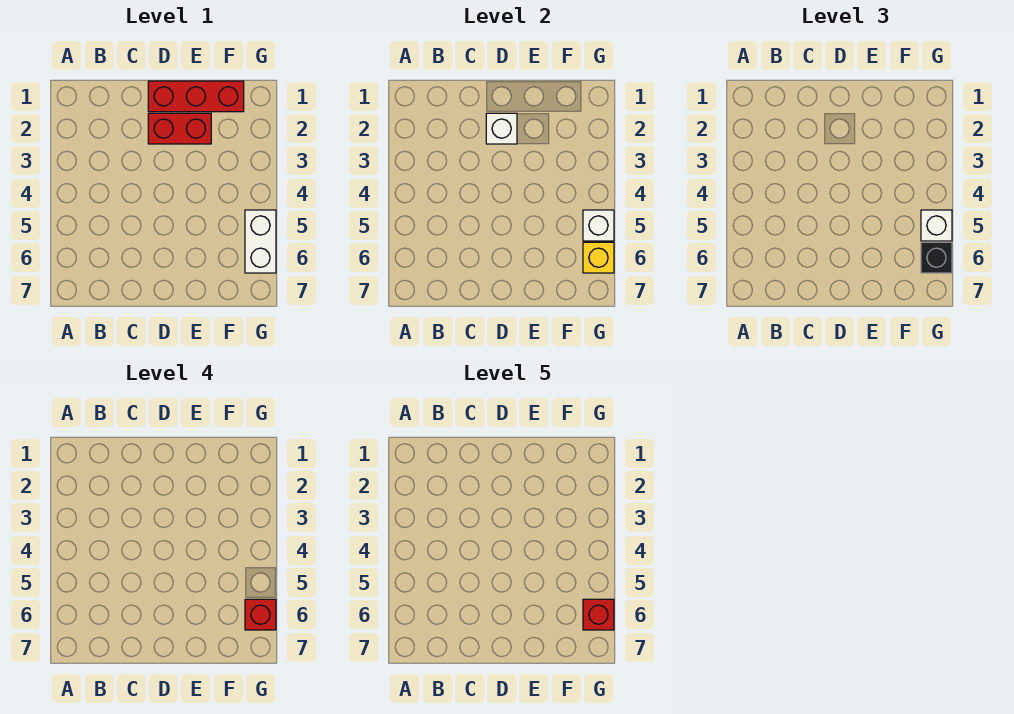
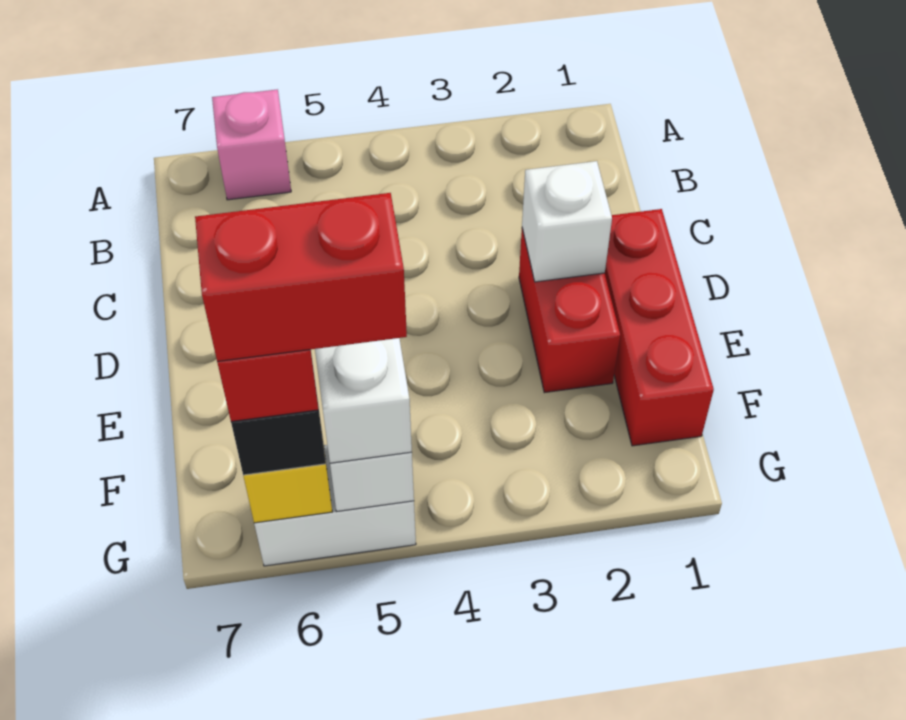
none -> pink brick A6 level 1
red brick G6 level 5 -> red brick G5:G6 level 5

